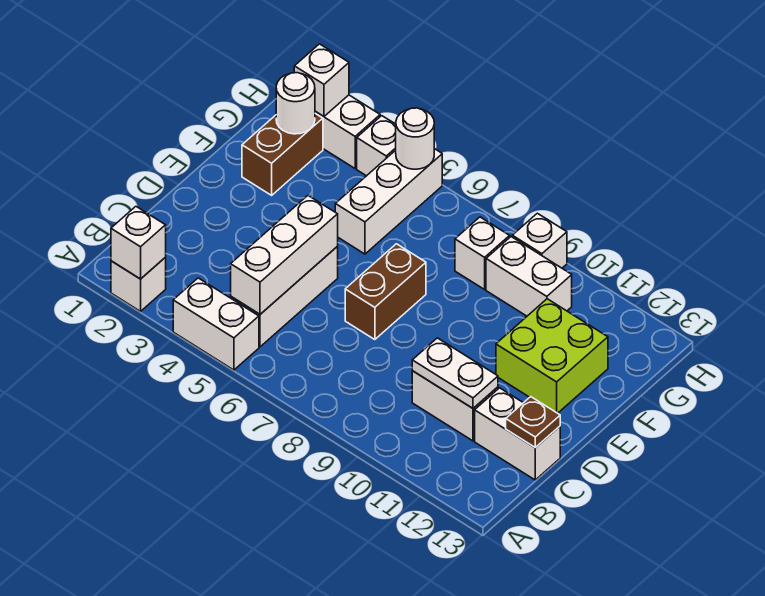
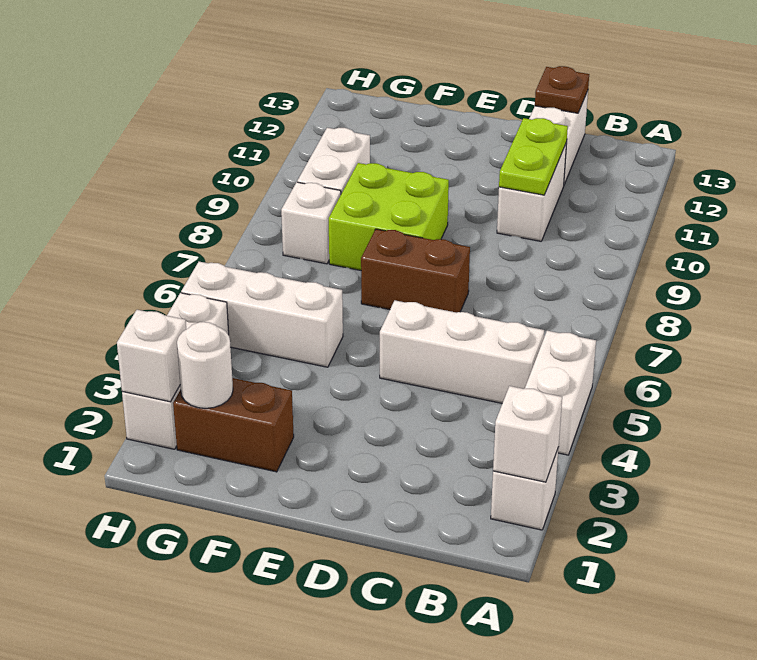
white brick B5:D5 level 2 -> none
white plate C10:C11 level 2 -> lime plate C10:C11 level 2
lime brick E11:F12 level 1 -> lime brick E8:F9 level 1
white round brick H5 level 2 -> none
white brick H9 level 1 -> none

